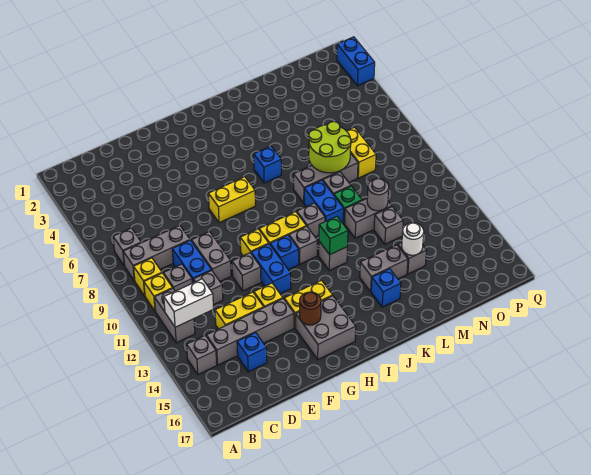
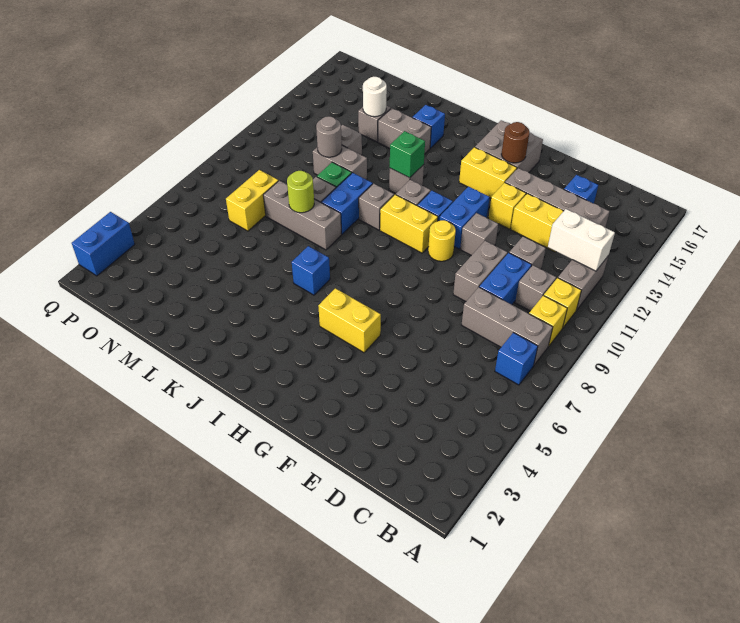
grey brick B7 level 1 -> blue brick B7 level 1
grey brick B14 level 1 -> none
yellow brick G7:H7 level 1 -> yellow brick G5:H5 level 1
yellow brick G10 level 1 -> yellow round brick G10 level 1
lime round brick L7:M8 level 2 -> lime round brick L8 level 2

